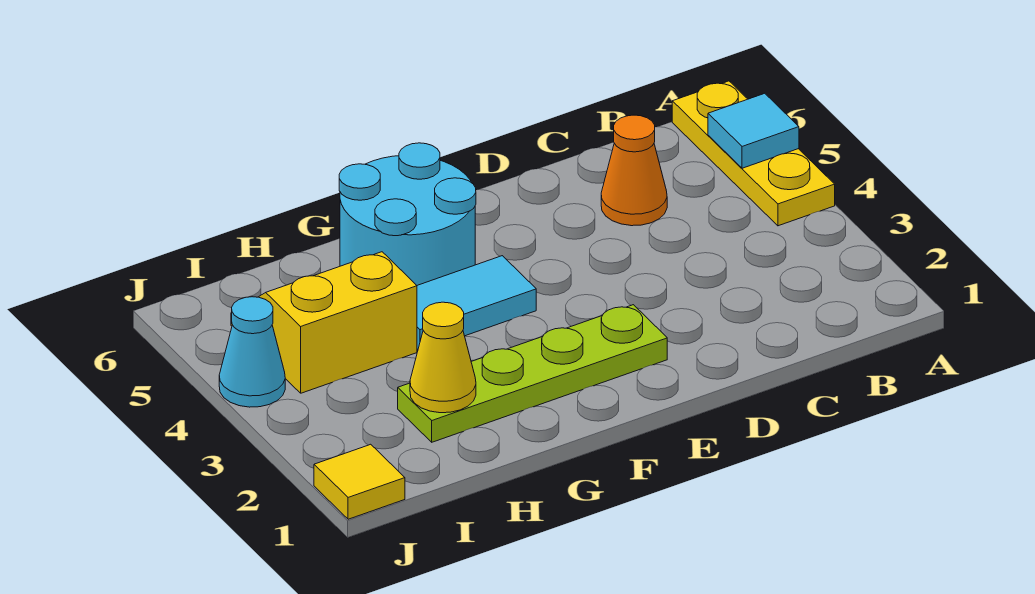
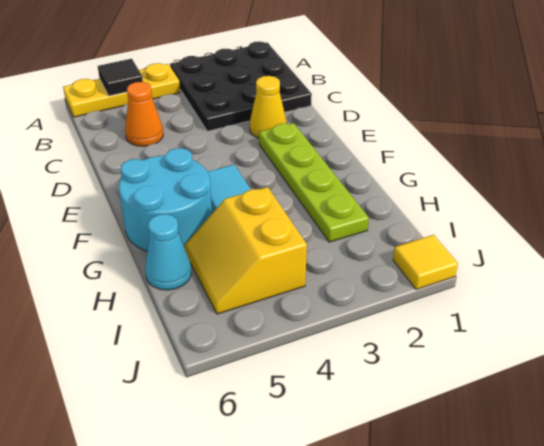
none -> black plate A1:C3 level 1
cyan tile A5 level 2 -> black tile A5 level 2
yellow cone H2 level 2 -> yellow cone D2 level 1
cyan cone J4 level 1 -> cyan cone H6 level 1

